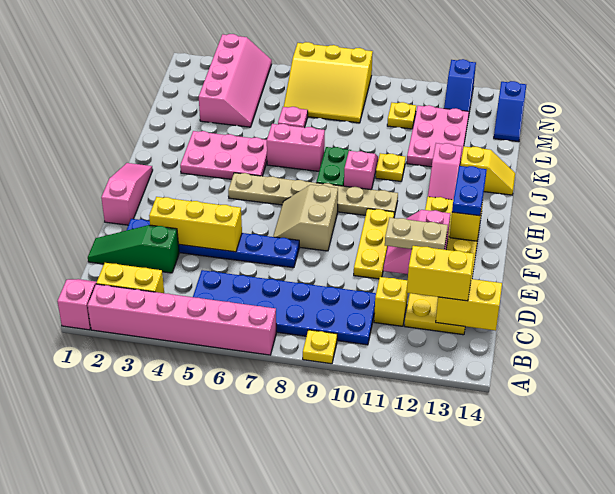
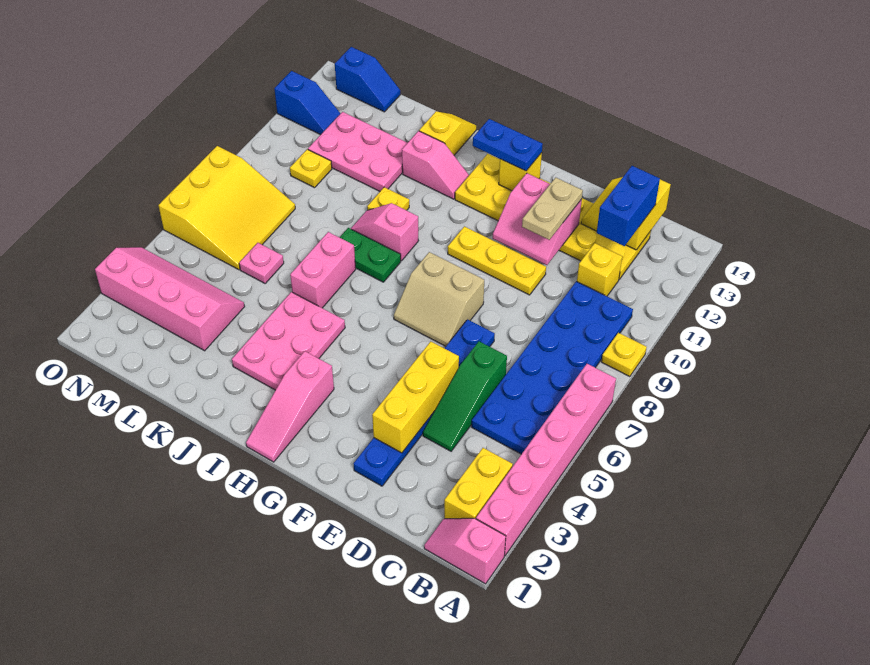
yellow brick C12:C13 level 3 -> blue brick C12:C13 level 3
green slope D1:D3 level 1 top 3 -> green slope D4:D6 level 1 top 6
pink slope F1:H1 level 1 top F -> pink slope H1:H3 level 1 top 3
tan plate H5:H10 level 1 -> none

